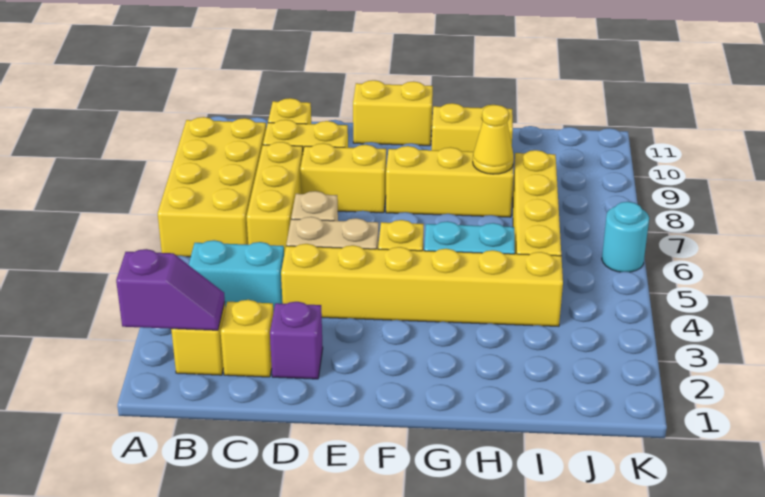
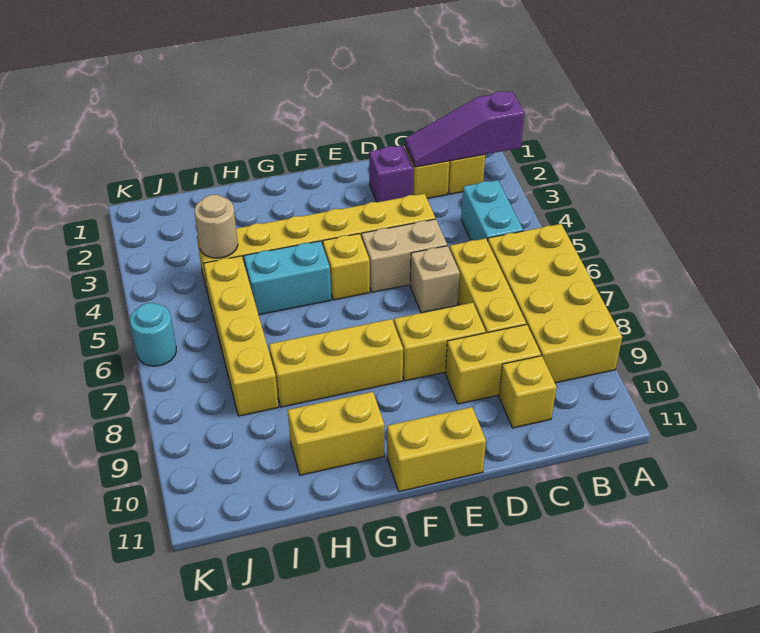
purple slope A2:B2 level 2 top A -> purple slope A2:C2 level 2 top A
cyan brick B4:C4 level 1 -> cyan brick B4:B5 level 1
yellow cone H8 level 2 -> none
none -> tan round brick I4 level 2

